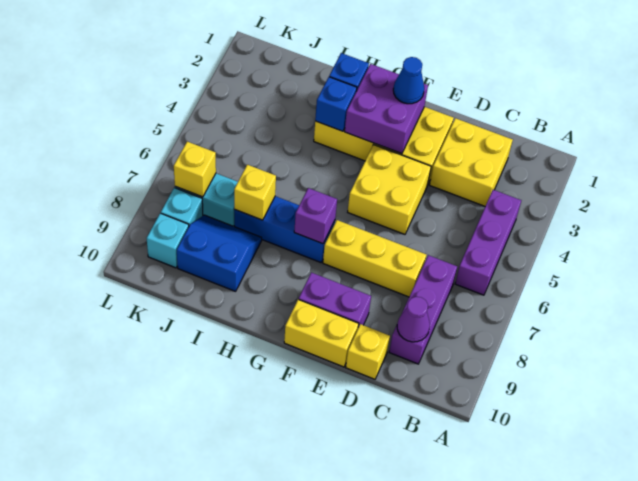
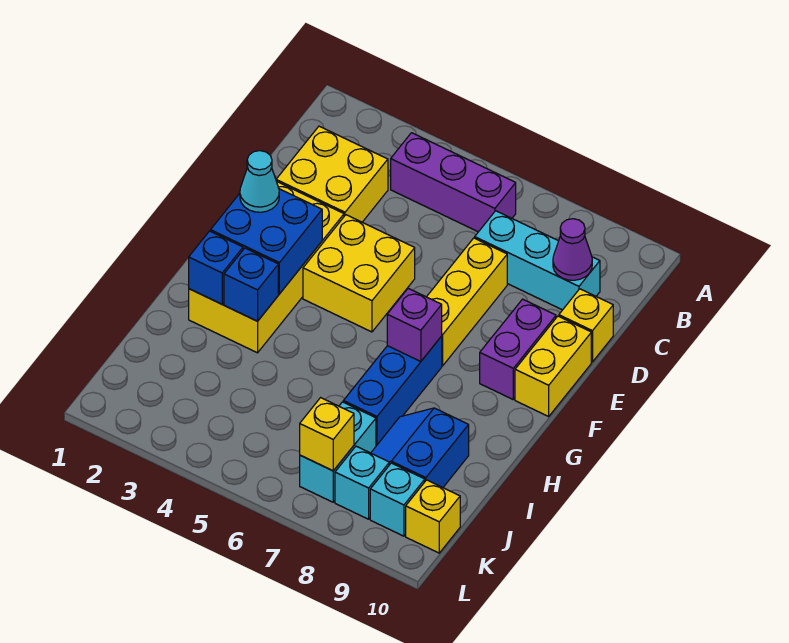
purple brick C7:C9 level 1 -> cyan brick C7:C9 level 1
purple brick F2:G3 level 2 -> blue brick F2:G3 level 2
blue cone F2 level 3 -> cyan cone F2 level 3
yellow brick I7 level 2 -> yellow brick K10 level 1

